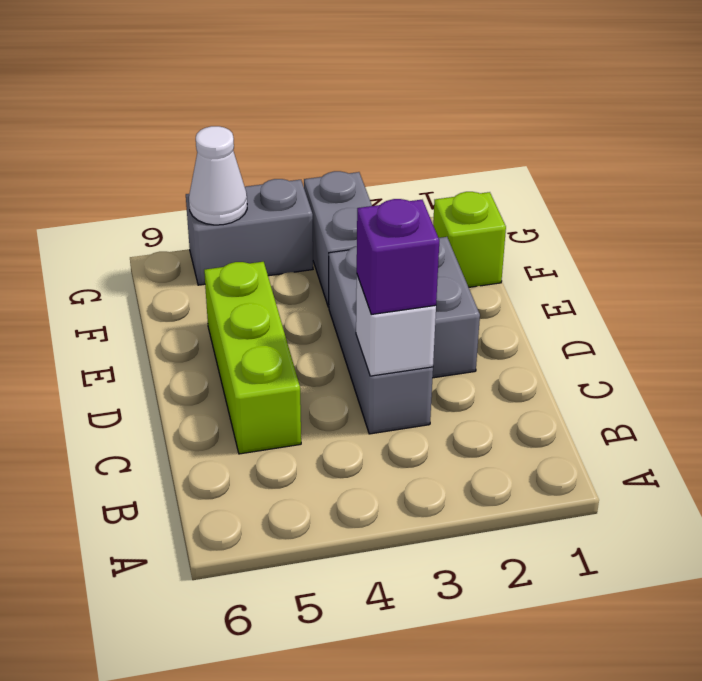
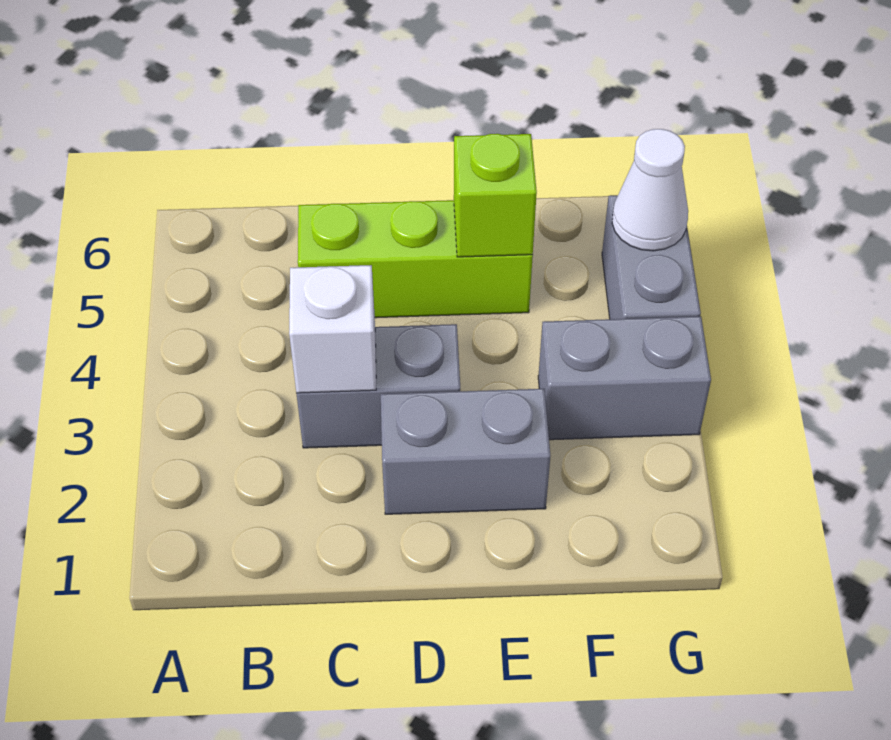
grey brick C3:E3 level 1 -> grey brick C3:D3 level 1
purple brick C3 level 3 -> none
lime brick F1 level 1 -> lime brick E5 level 2

